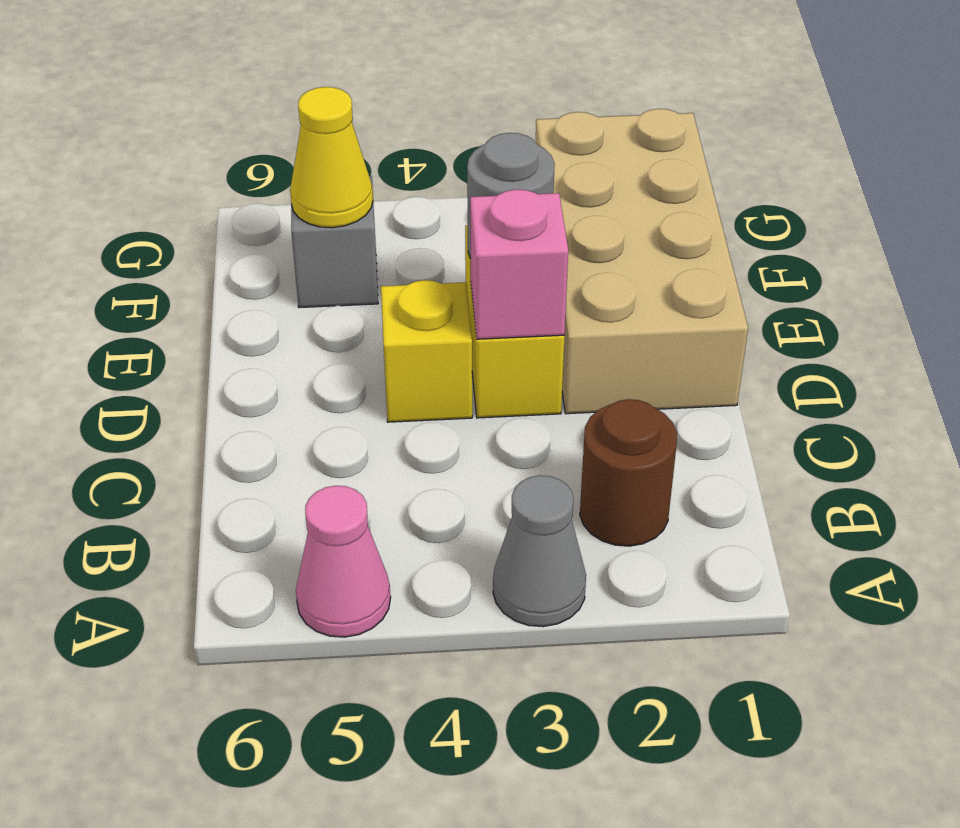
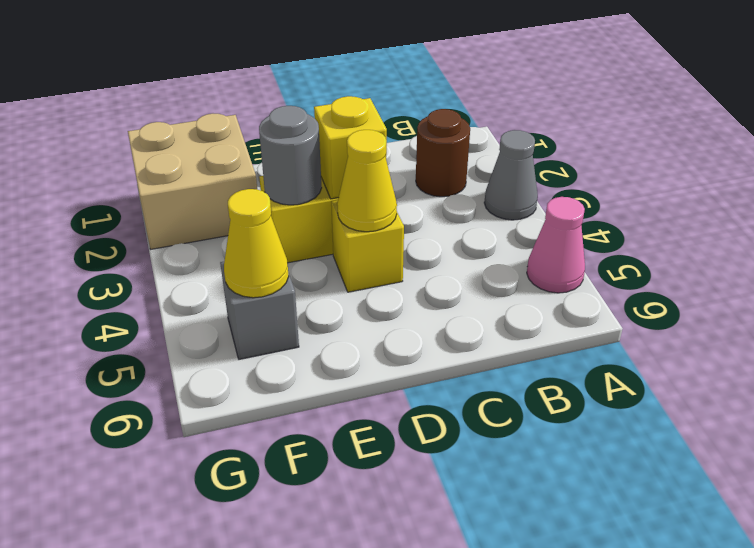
tan brick D1:G2 level 1 -> tan brick F1:G2 level 1
pink brick D3 level 2 -> yellow brick D3 level 2
none -> yellow cone D4 level 2

